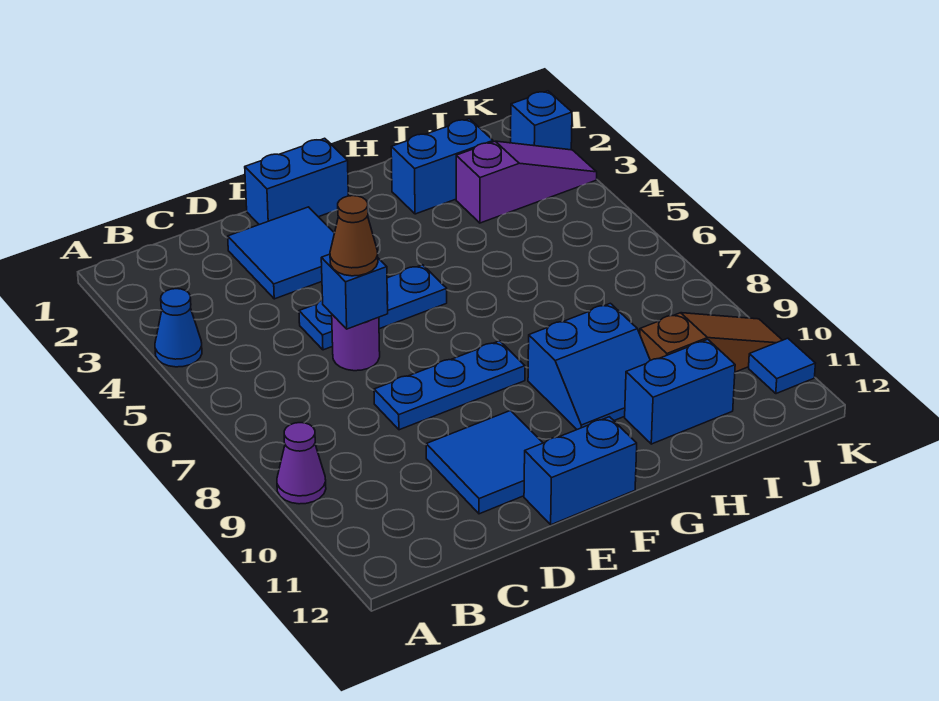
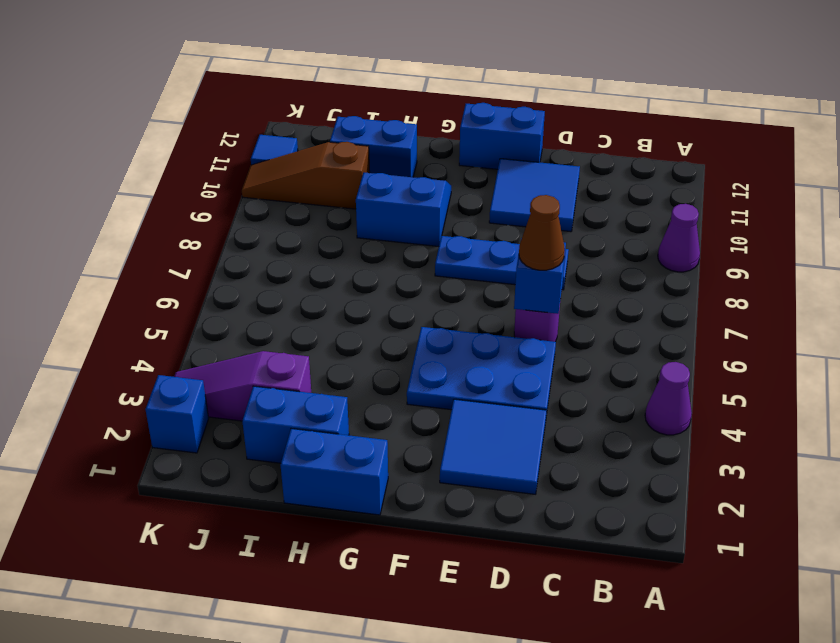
blue cone A4 level 1 -> purple cone A4 level 1
blue plate D5:F5 level 1 -> blue plate D4:F5 level 1
blue brick E1:F1 level 1 -> blue brick G1:H1 level 1

